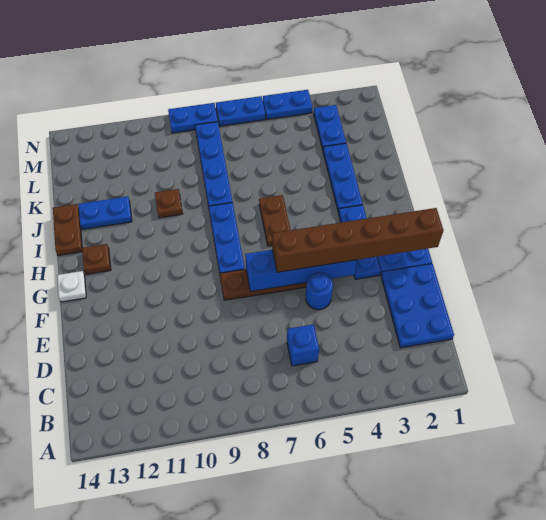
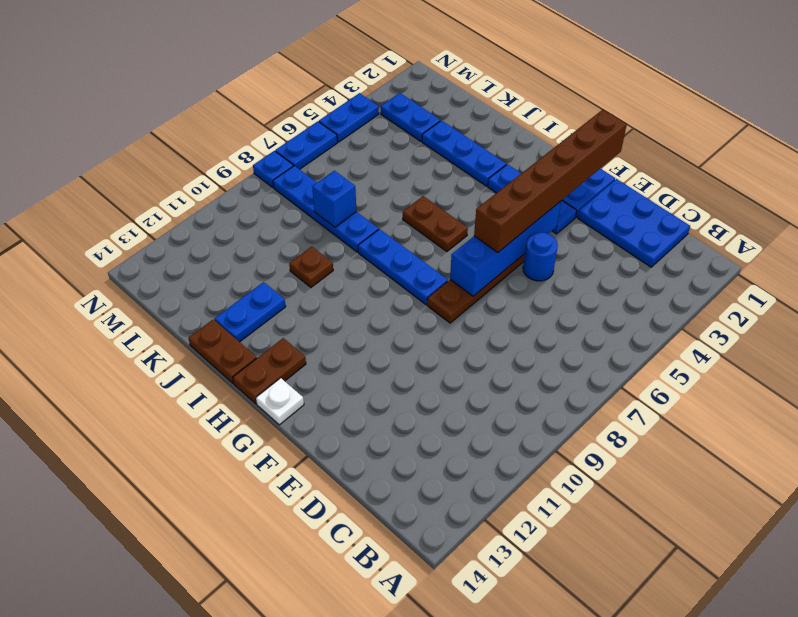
blue brick C6 level 1 -> blue brick K8 level 2
brown plate H13 level 1 -> brown plate H13:H14 level 1
blue plate N8:N9 level 1 -> blue plate N8 level 1

